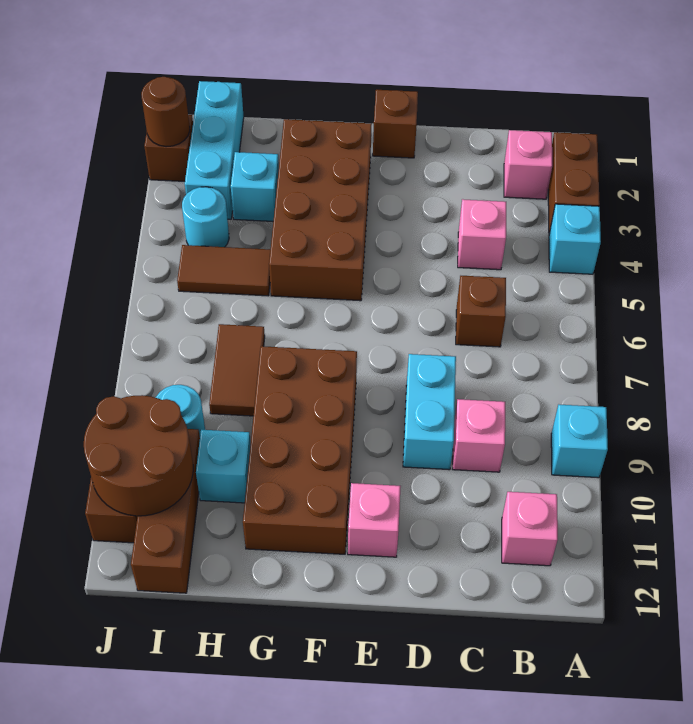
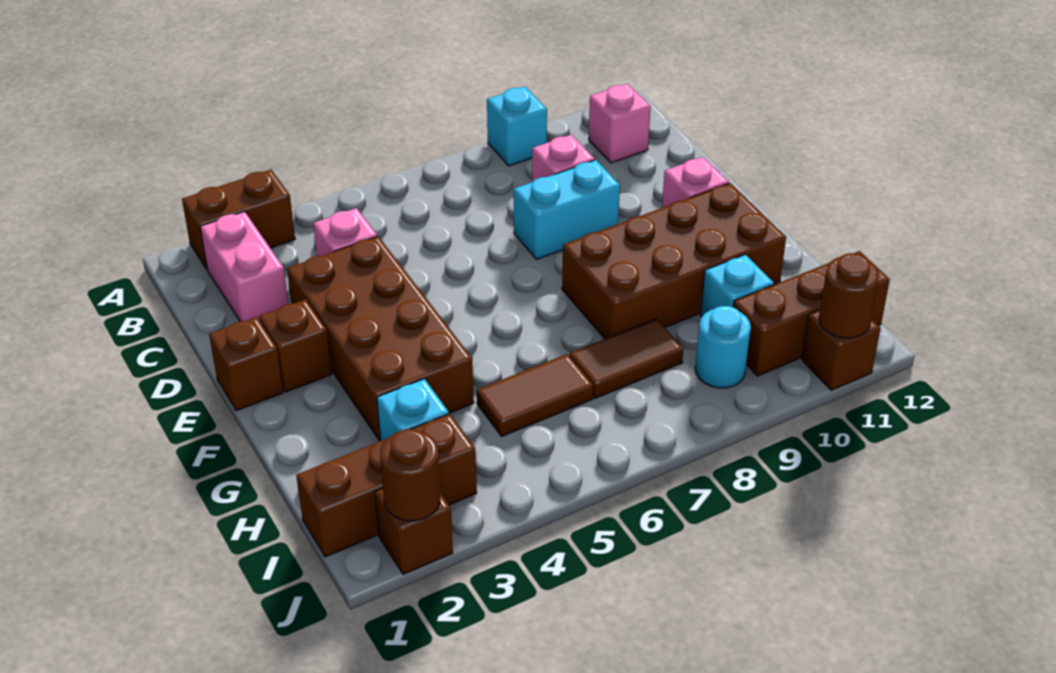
cyan brick A4 level 1 -> none
pink brick B2 level 1 -> pink brick B2:C2 level 1
brown brick C6 level 1 -> brown brick E2 level 1
brown brick F2:G5 level 1 -> brown brick D3:G4 level 1
brown tile H5:I5 level 1 -> brown tile H5:H6 level 1
cyan brick I1:I3 level 1 -> brown brick I1:I3 level 1
cyan round brick I4 level 1 -> none
brown round brick I10:J11 level 2 -> brown round brick J11 level 2

